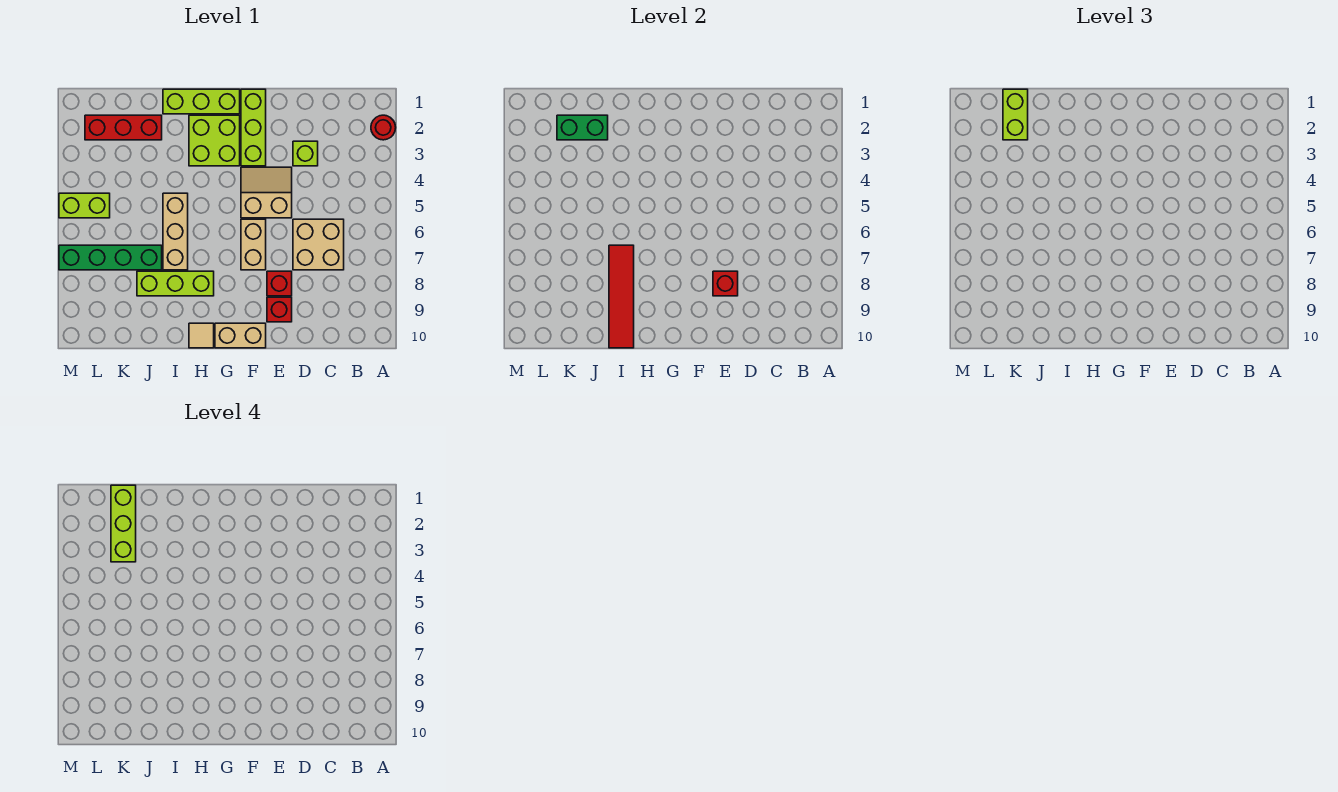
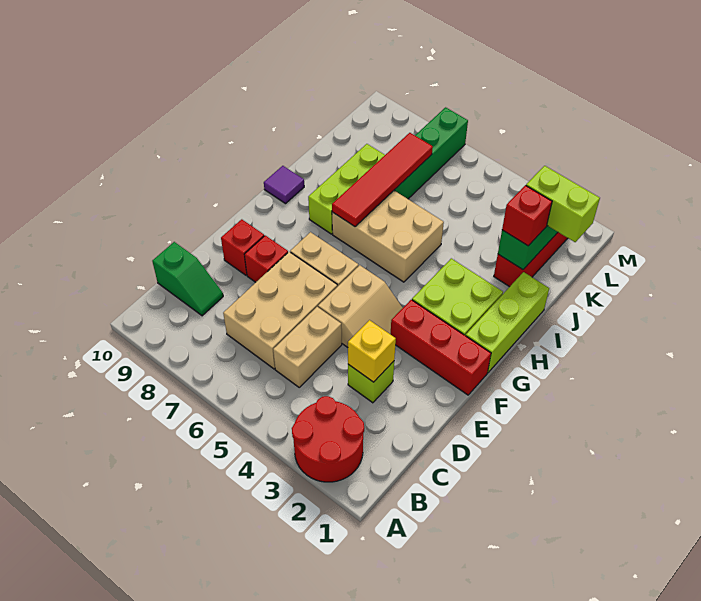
red round brick A2 level 1 -> red round brick A2:B3 level 1
tan brick C6:D7 level 1 -> tan brick C6:E7 level 1
none -> green slope C9:C10 level 1 top 10
none -> yellow brick D3 level 2
red brick E8 level 2 -> red brick J2 level 3
lime brick F1:F3 level 1 -> red brick F1:F3 level 1
tan brick F10:G10 level 1 -> tan brick C5:D5 level 1
tan tile H10 level 1 -> purple tile H10 level 1
tan brick I5:I7 level 1 -> tan brick H5:I7 level 1
red tile I7:I10 level 2 -> red tile H7:K7 level 2
lime brick K1:K3 level 4 -> none
lime brick L5:M5 level 1 -> none

